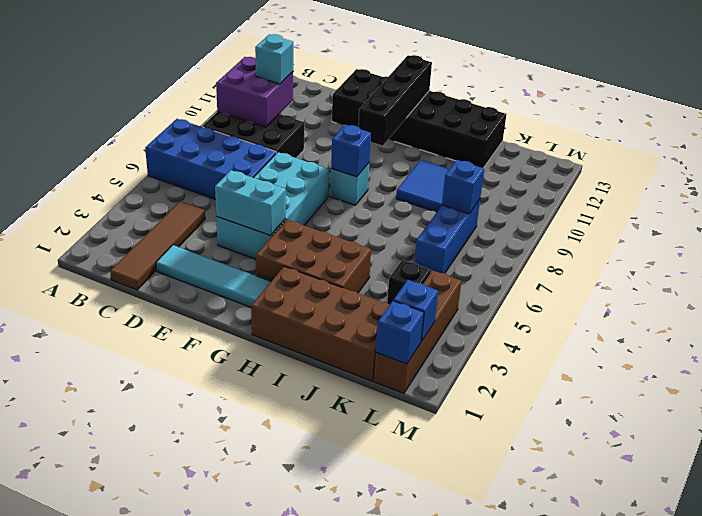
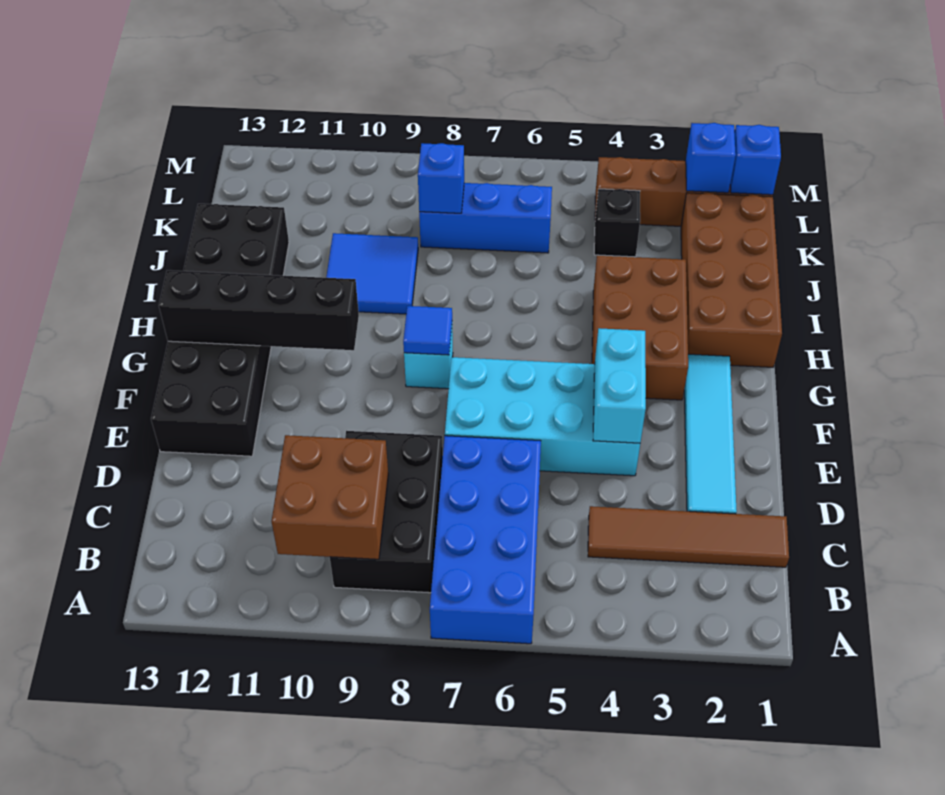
purple brick B9:C10 level 2 -> brown brick B9:C10 level 2
cyan brick C10 level 3 -> none
blue brick G8 level 2 -> blue tile G8 level 2

